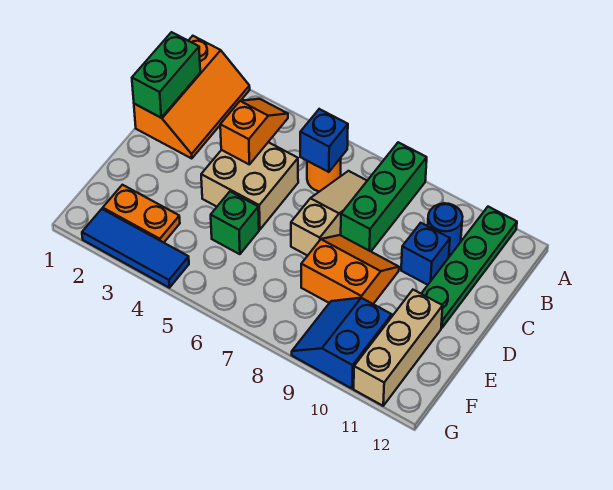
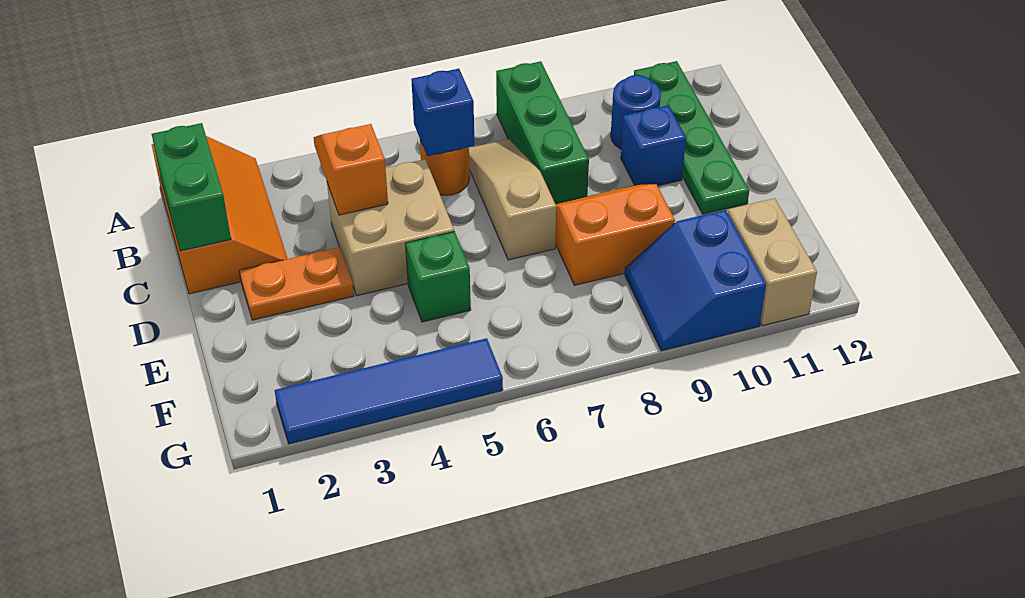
tan brick E11:G11 level 1 -> tan brick F11:G11 level 1
orange plate F2:F3 level 1 -> orange plate D2:D3 level 1
blue tile G2:G4 level 1 -> blue tile G2:G5 level 1

